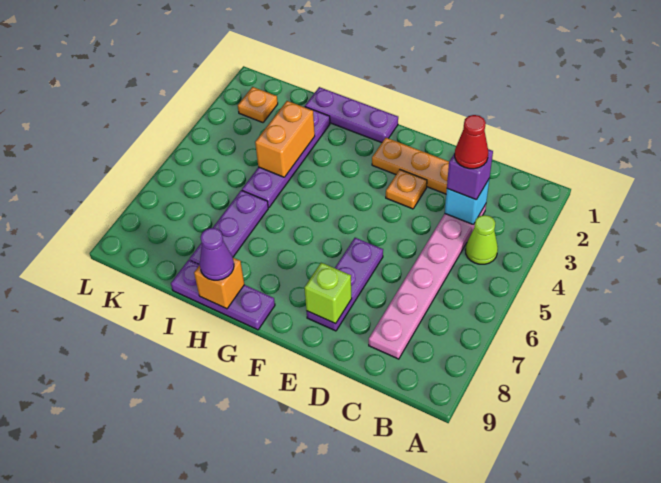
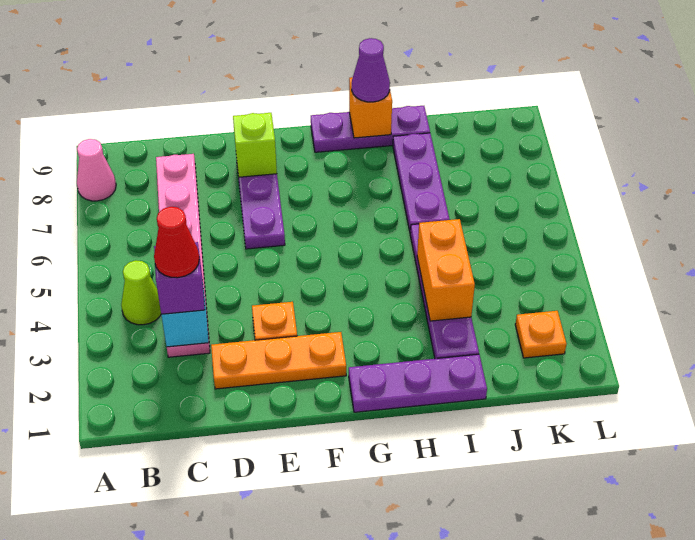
none -> pink cone A8 level 1

